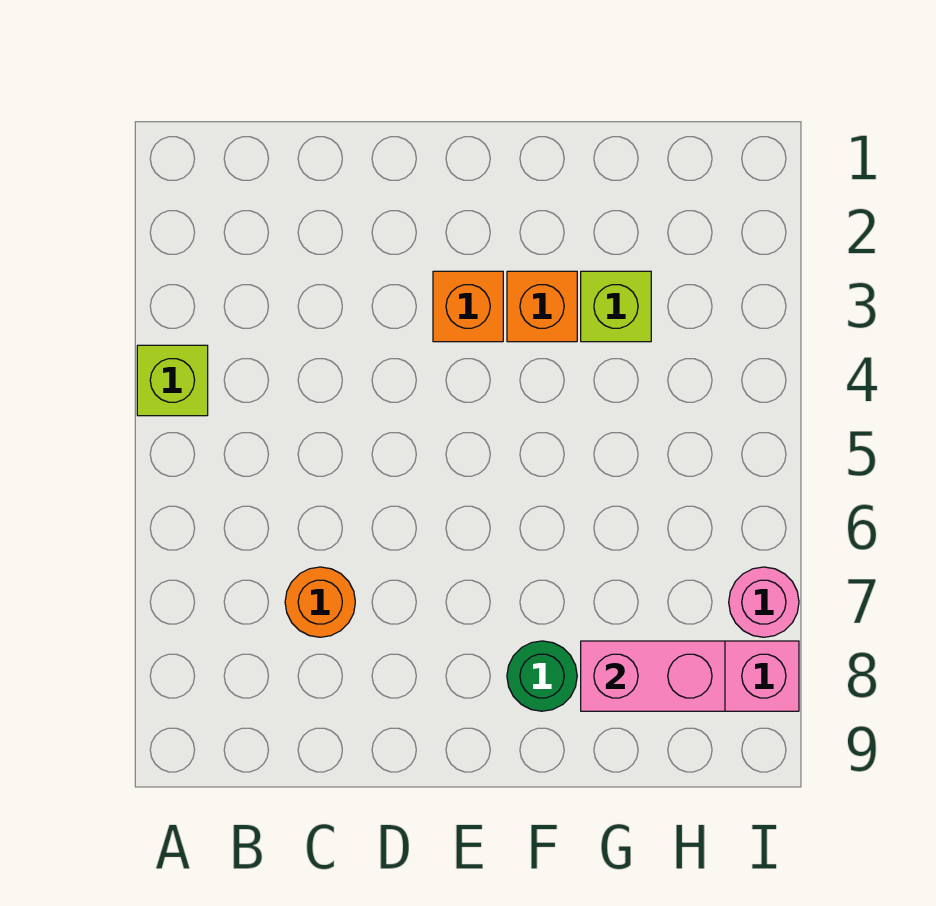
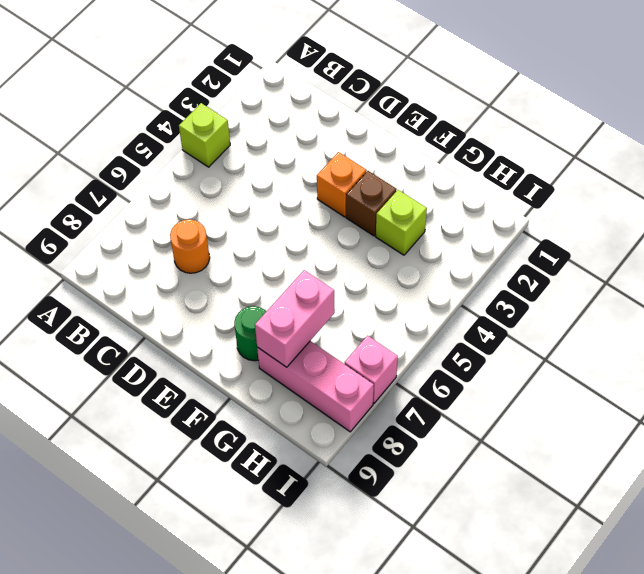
orange brick F3 level 1 -> brown brick F3 level 1
pink brick G8:H8 level 2 -> pink brick G7:G8 level 2
pink round brick I7 level 1 -> pink brick I7 level 1

